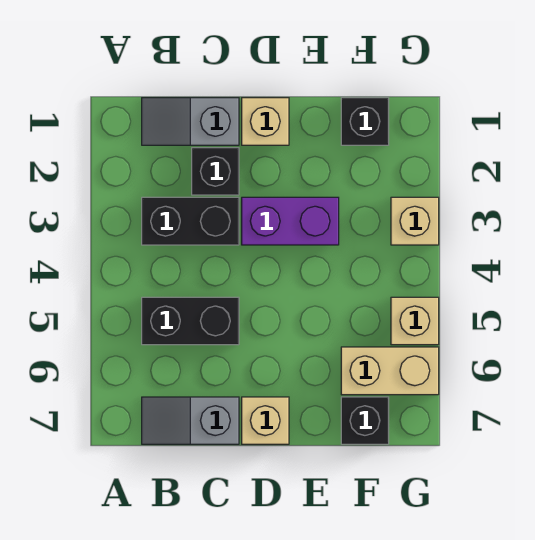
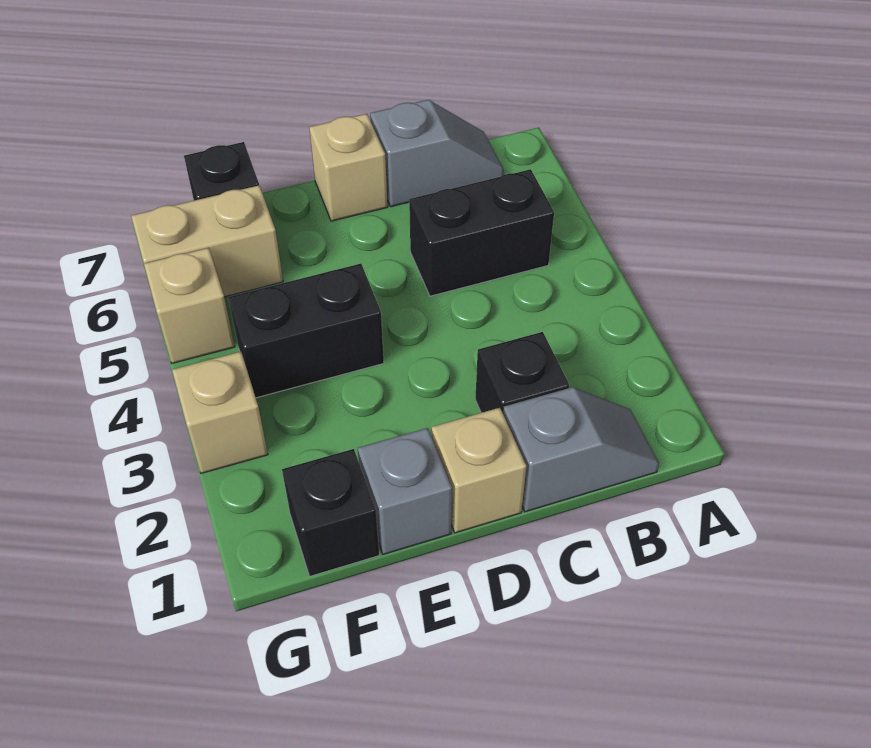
black brick B3:C3 level 1 -> black brick E4:F4 level 1
purple brick D3:E3 level 1 -> none
none -> grey brick E1 level 1

